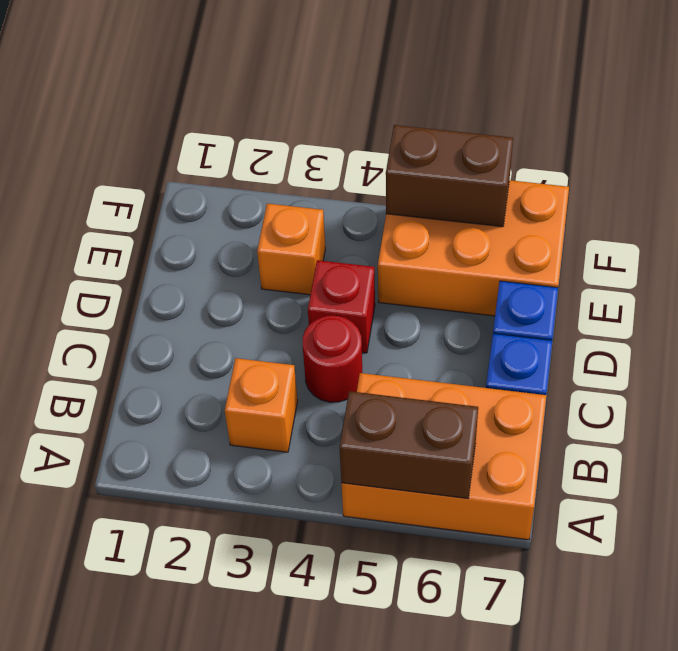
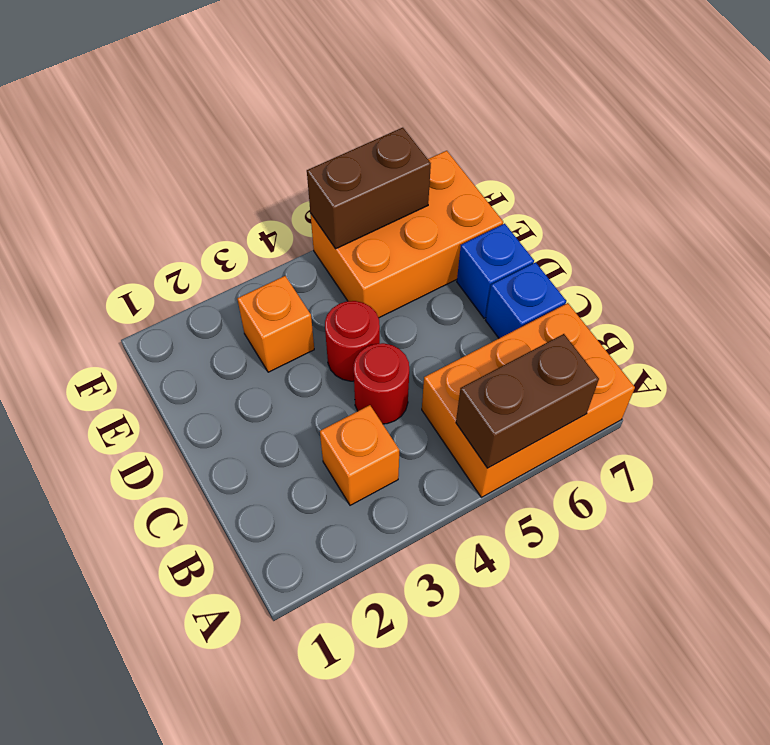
red brick D4 level 1 -> red round brick D4 level 1

